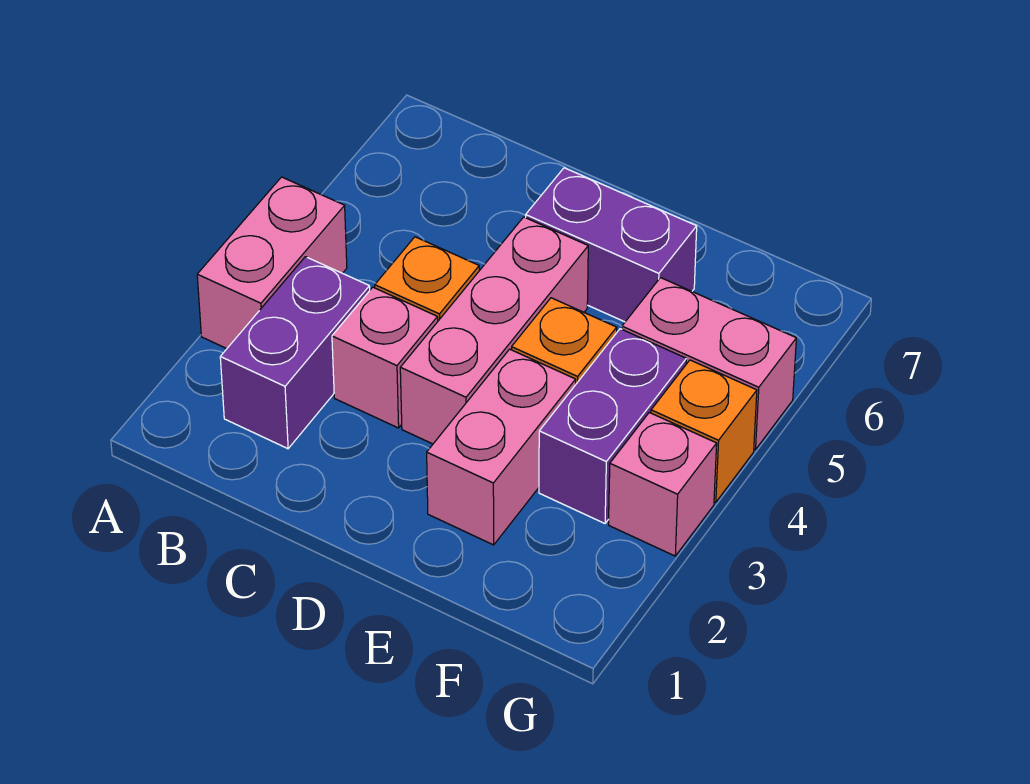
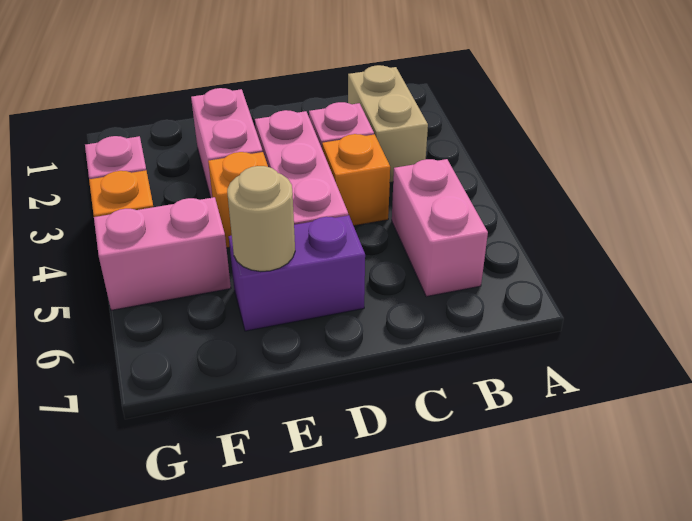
pink brick A3:A4 level 1 -> pink brick B5:B6 level 1
purple brick B2:B3 level 1 -> tan brick B2:B3 level 1
none -> tan round brick E6 level 2
purple brick F3:F4 level 1 -> none

